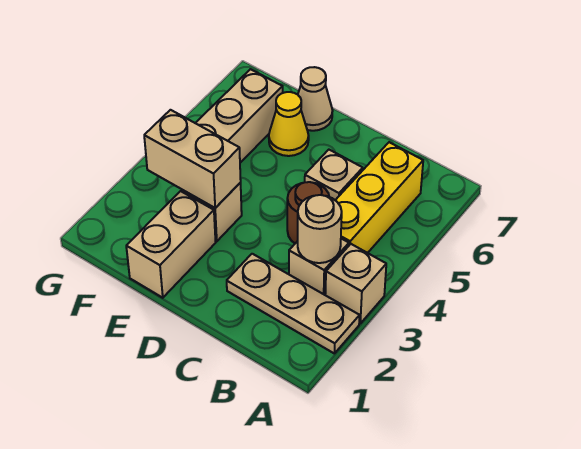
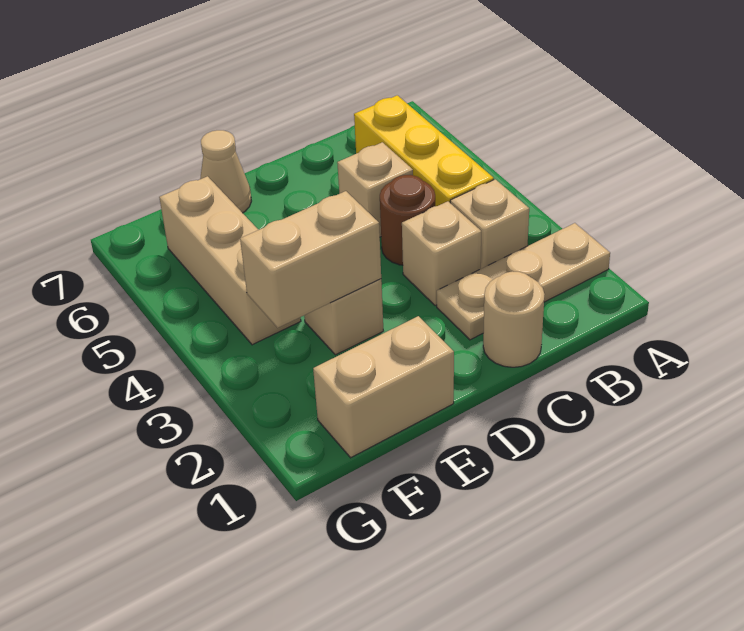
tan brick A3 level 1 -> tan brick C3 level 1
tan round brick B3 level 2 -> tan round brick C1 level 1
tan brick E1:E2 level 1 -> tan brick E1:F1 level 1
yellow cone E6 level 1 -> none

